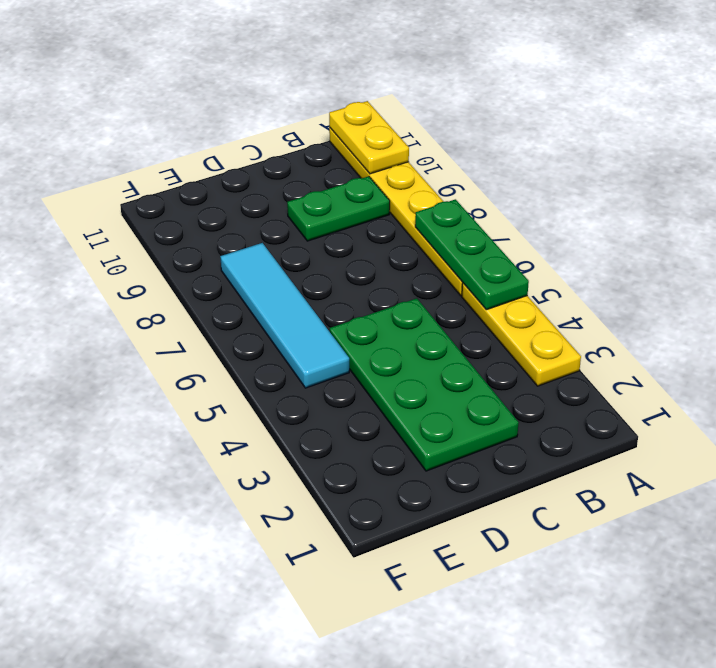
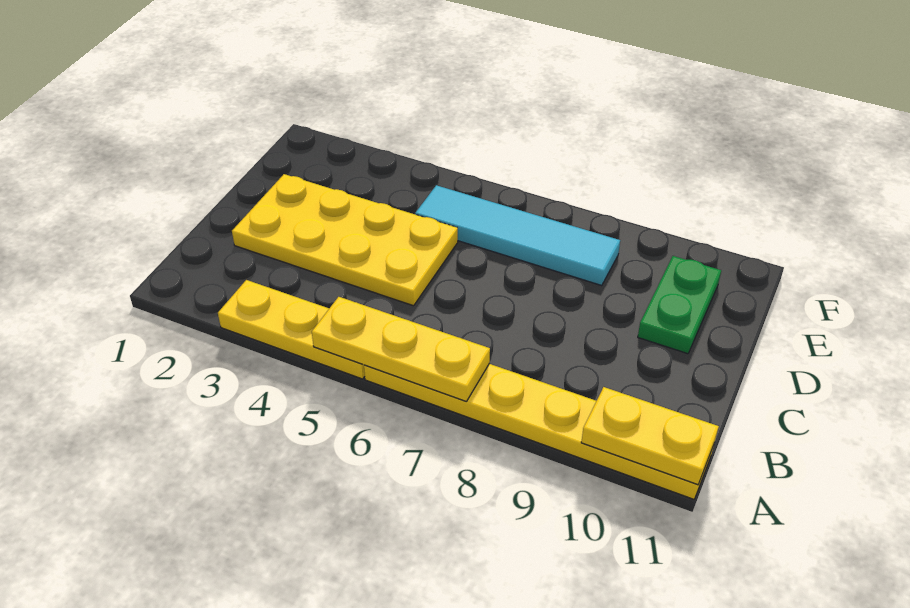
green plate A5:A7 level 2 -> yellow plate A5:A7 level 2
green plate B9:C9 level 1 -> green plate D10:E10 level 1
green plate C2:D5 level 1 -> yellow plate C2:D5 level 1

